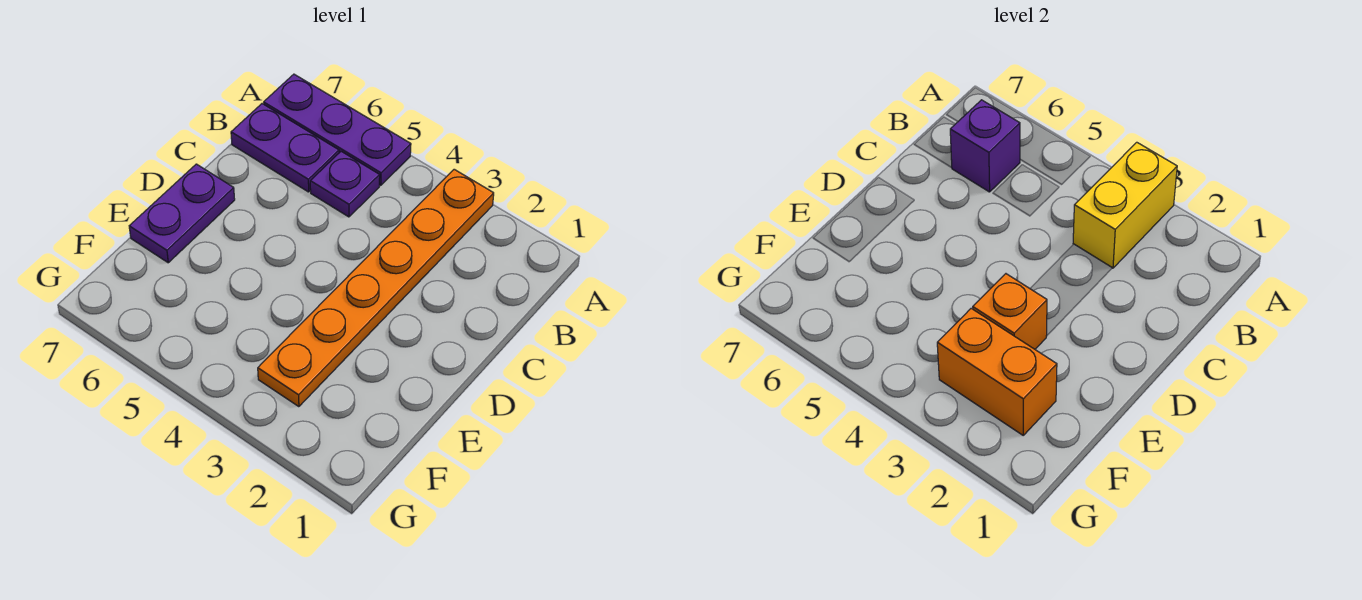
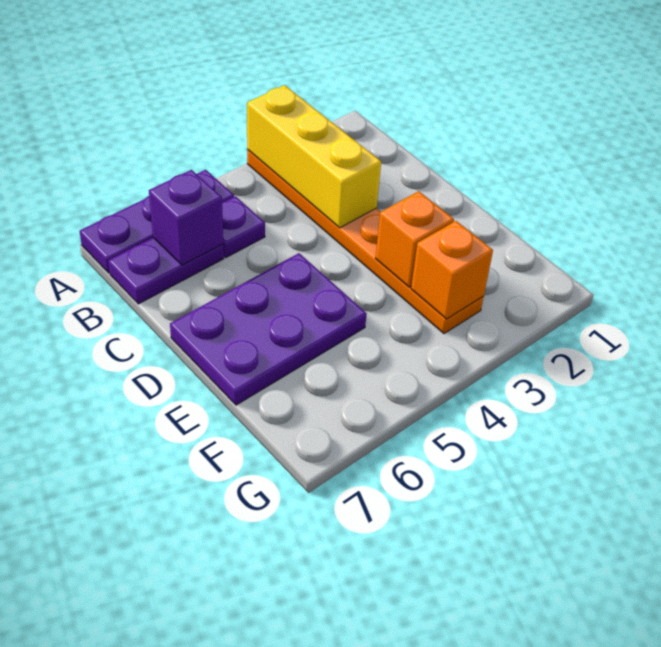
yellow brick A3:B3 level 2 -> yellow brick A3:C3 level 2
purple plate D7:E7 level 1 -> purple plate D5:E7 level 1
orange brick F2:F3 level 2 -> orange brick F3 level 2

